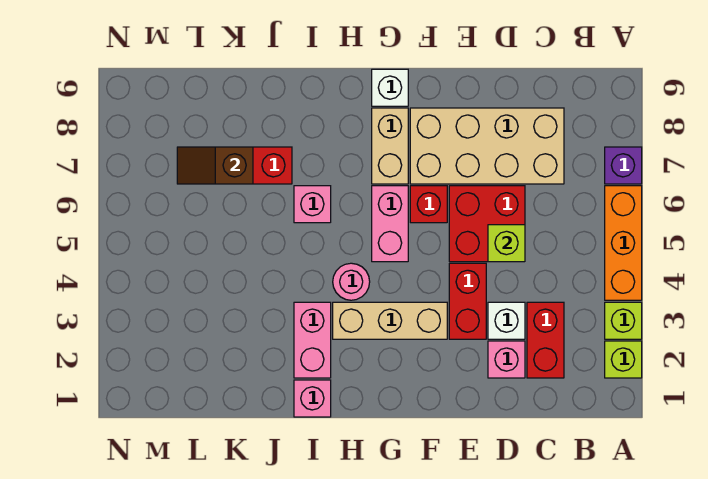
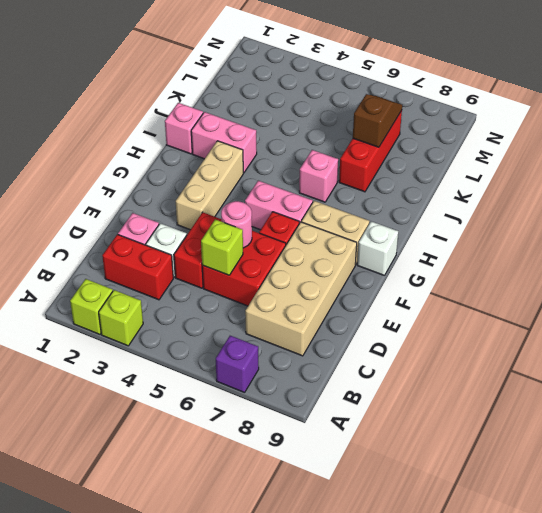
orange brick A4:A6 level 1 -> none
red brick E3:E4 level 1 -> red brick D4:E4 level 1
pink round brick H4 level 1 -> pink round brick E5 level 2

